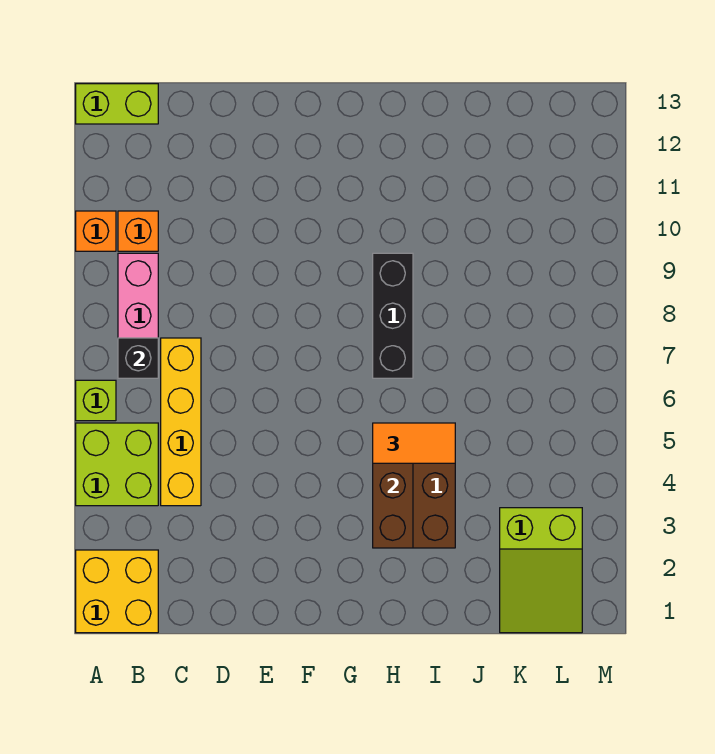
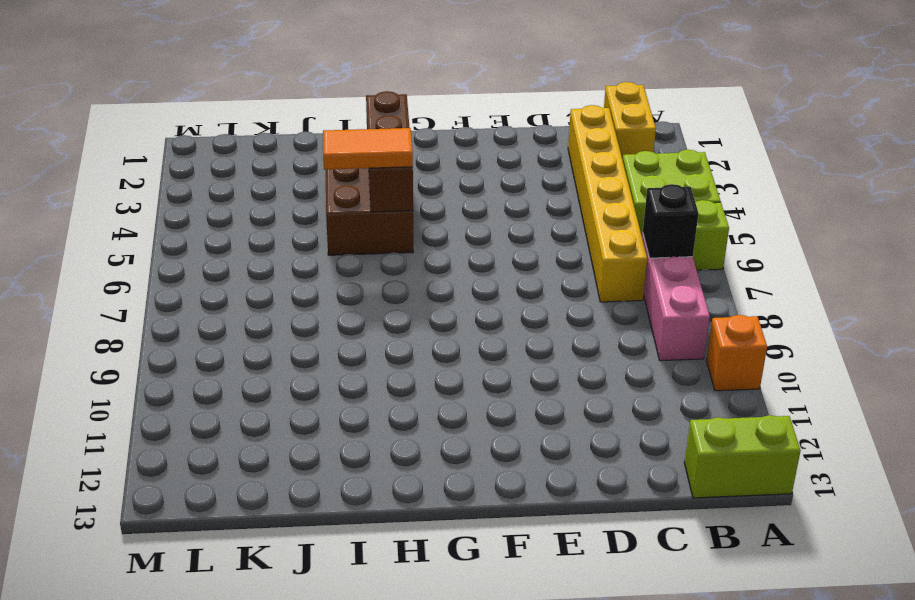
yellow brick A1:B2 level 1 -> yellow brick B1:B2 level 1
orange brick B10 level 1 -> none
yellow brick C4:C7 level 1 -> yellow brick C2:C7 level 1
black brick H7:H9 level 1 -> none
lime slope K1:L3 level 1 top 3 -> none

